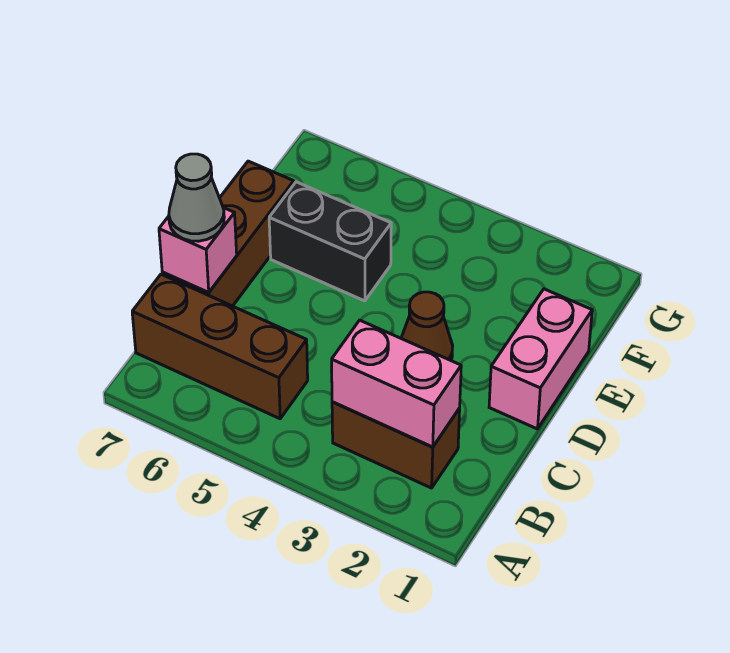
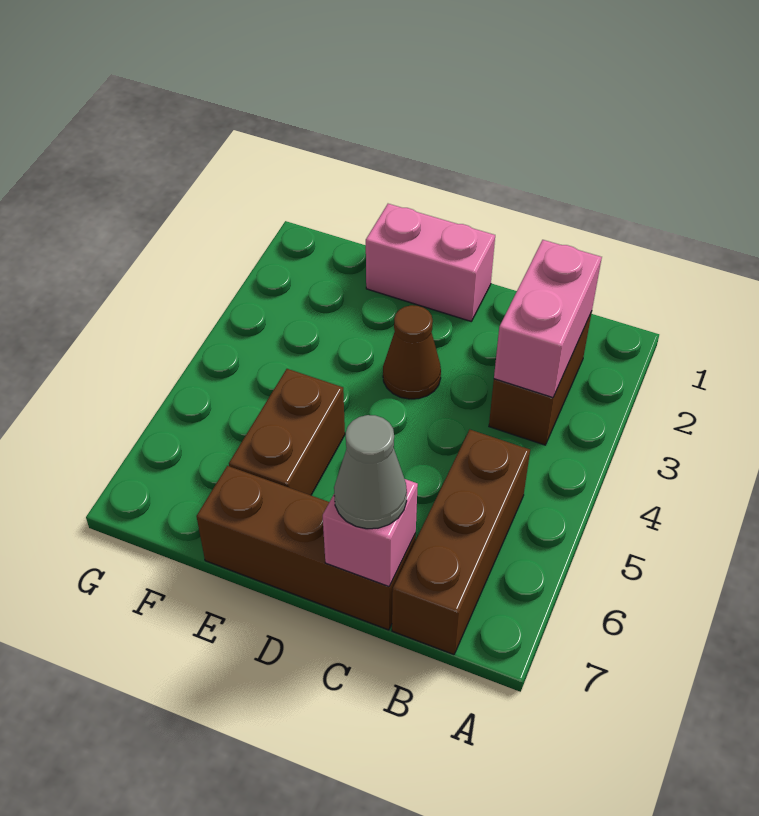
black brick E5:E6 level 1 -> brown brick E5:E6 level 1

